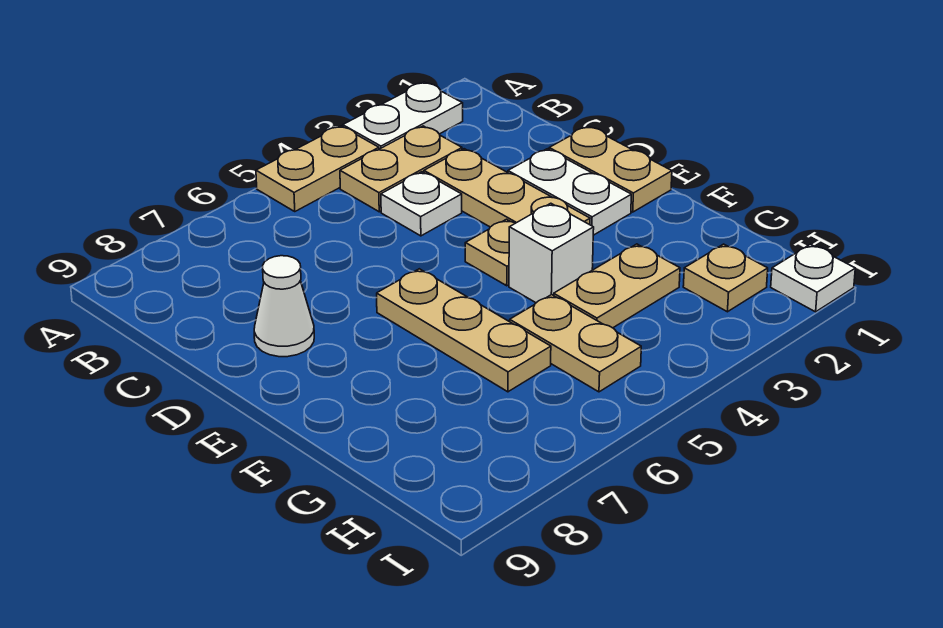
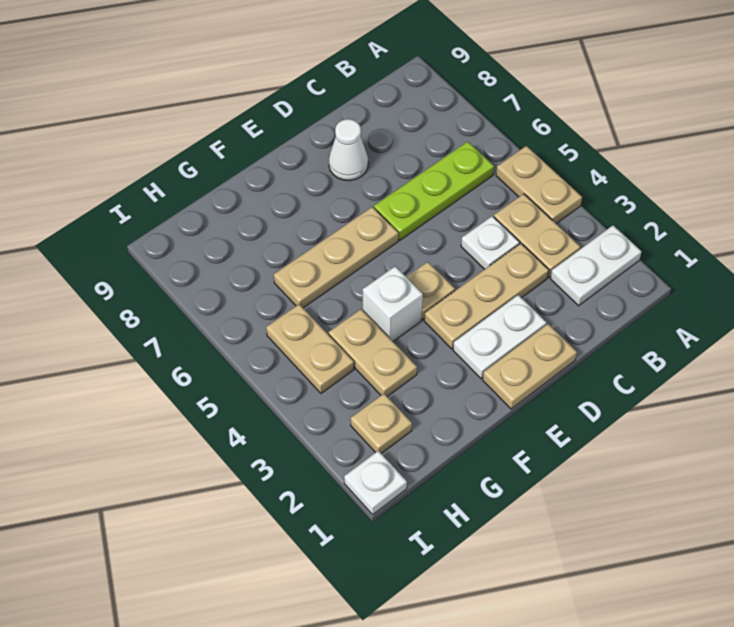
white plate A2:A3 level 1 -> white plate A2:B2 level 1
none -> lime plate B6:D6 level 1
tan plate G5:H5 level 1 -> tan plate H4:H5 level 1

